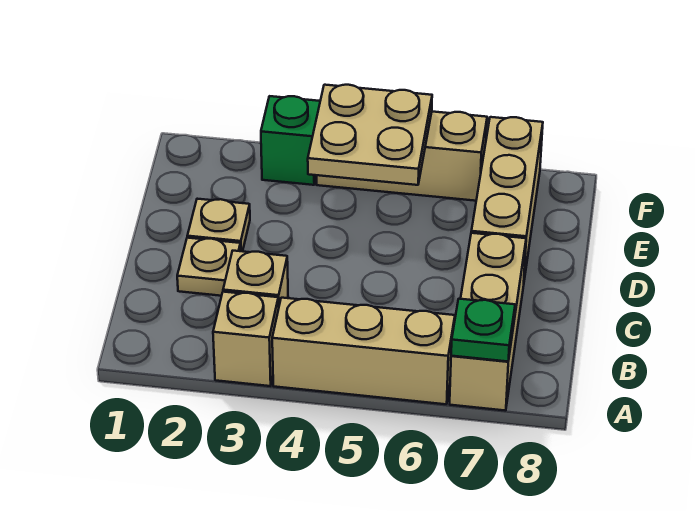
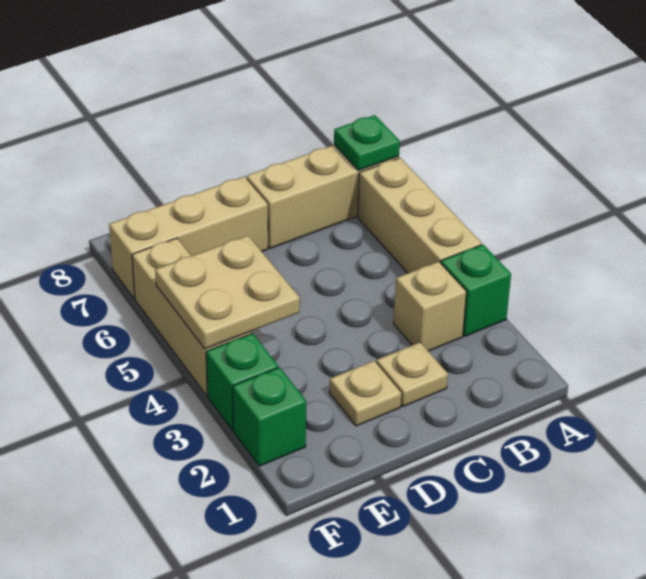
tan brick A3 level 1 -> green brick A3 level 1
none -> green brick F2 level 1

